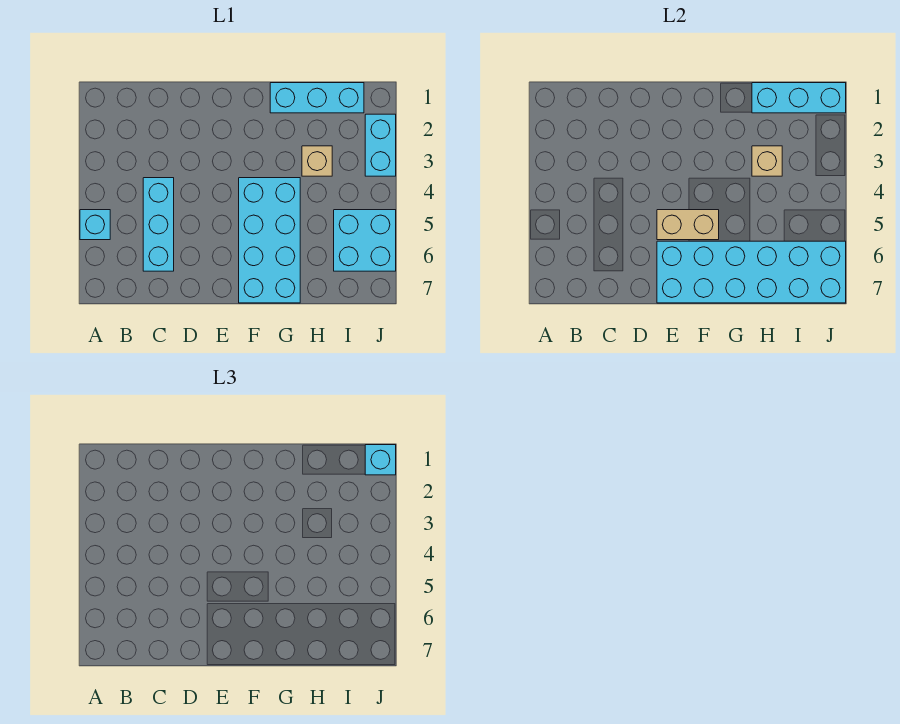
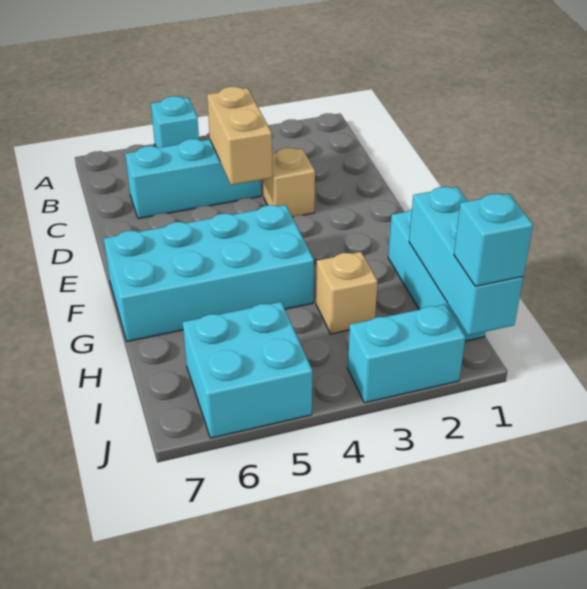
tan brick E5:F5 level 2 -> tan brick C4:D4 level 2
cyan brick E6:J7 level 2 -> none
tan brick H3 level 2 -> tan brick D3 level 1

